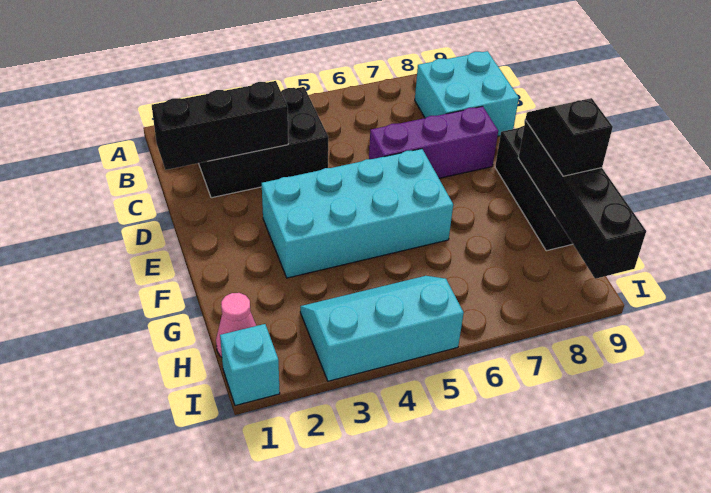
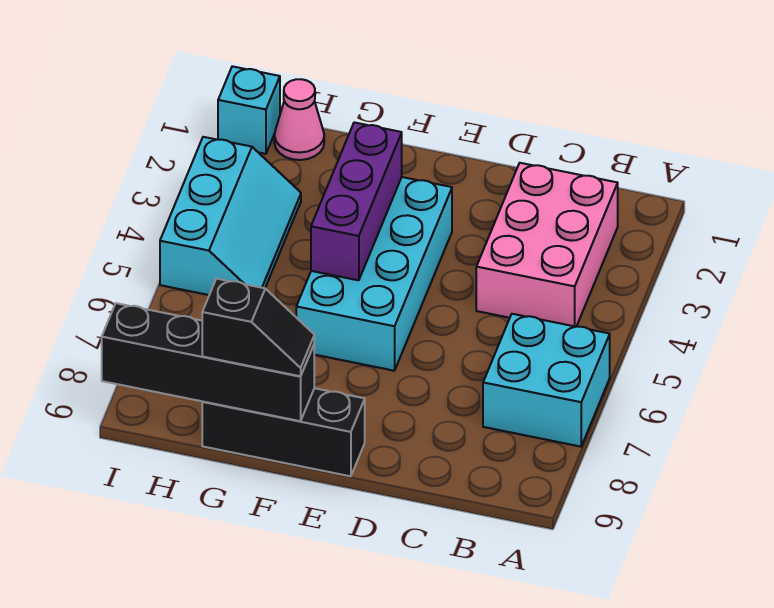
black brick B2:C4 level 1 -> pink brick B2:C4 level 1
cyan brick B8:C9 level 1 -> cyan brick A6:B7 level 1
black brick C1:C3 level 2 -> none
purple brick D6:D8 level 1 -> purple brick F3:F5 level 2

